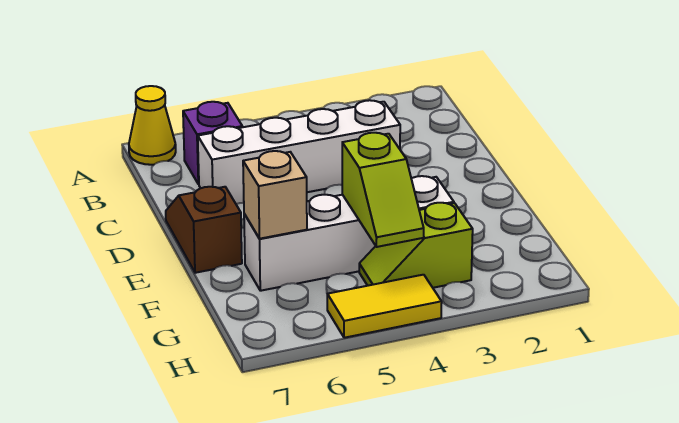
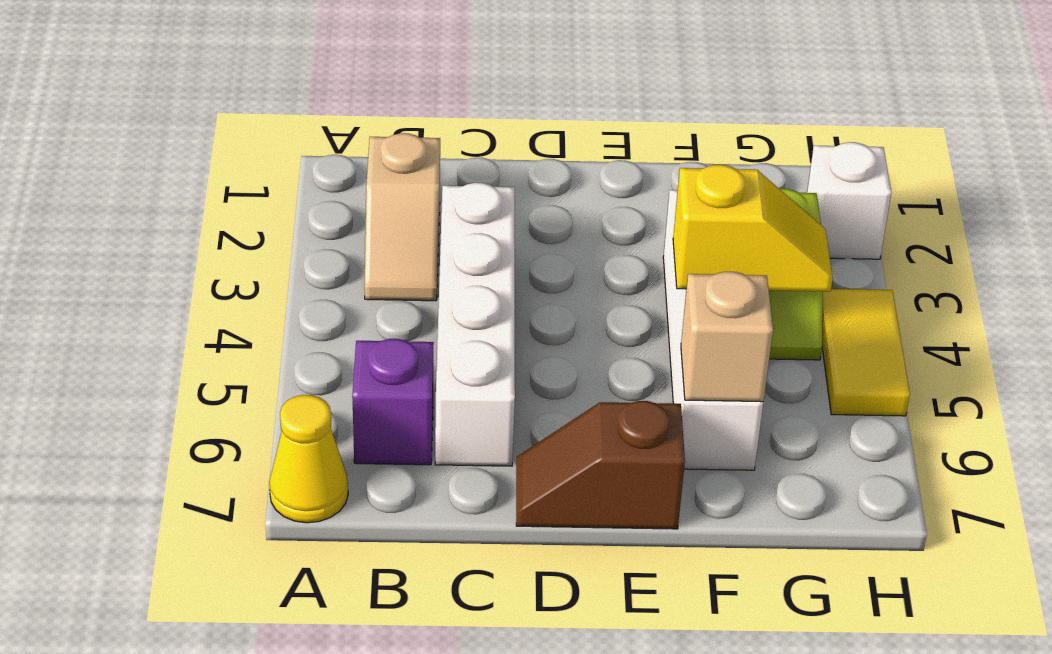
none -> tan slope B2:B3 level 1 top 2
lime slope F4:G4 level 2 top F -> yellow slope F4:G4 level 2 top F
none -> white brick H2 level 1

